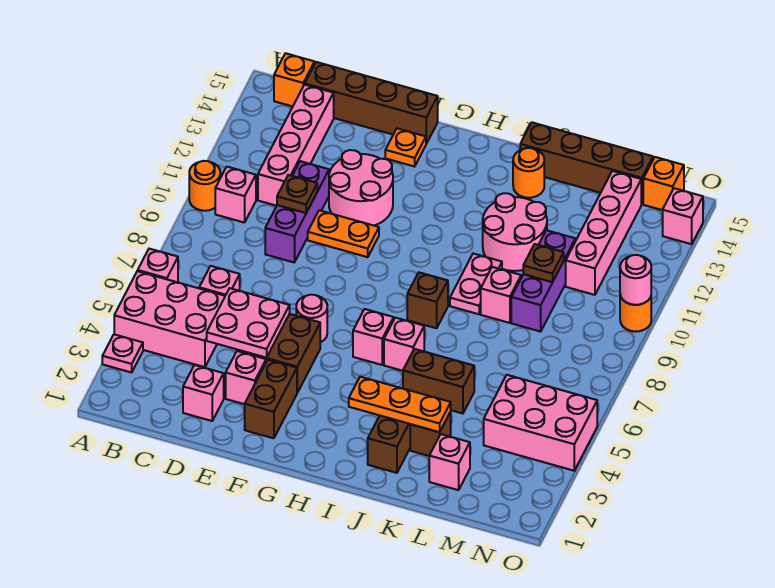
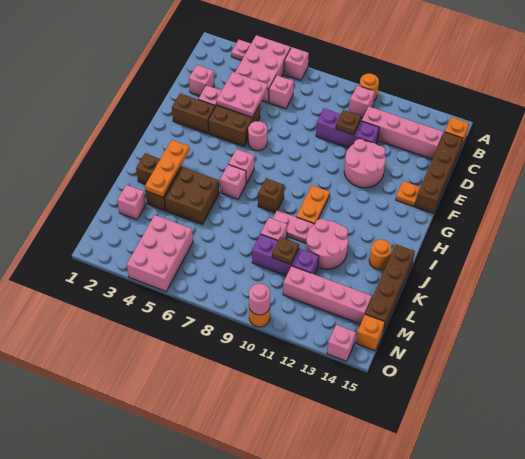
orange plate E10:F10 level 1 -> orange plate H10:I10 level 1
brown brick J5:K5 level 1 -> brown brick J4:K5 level 1

